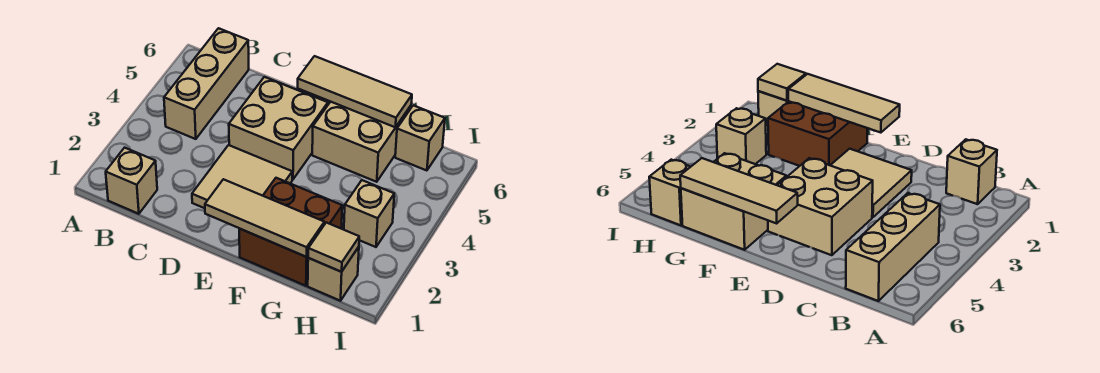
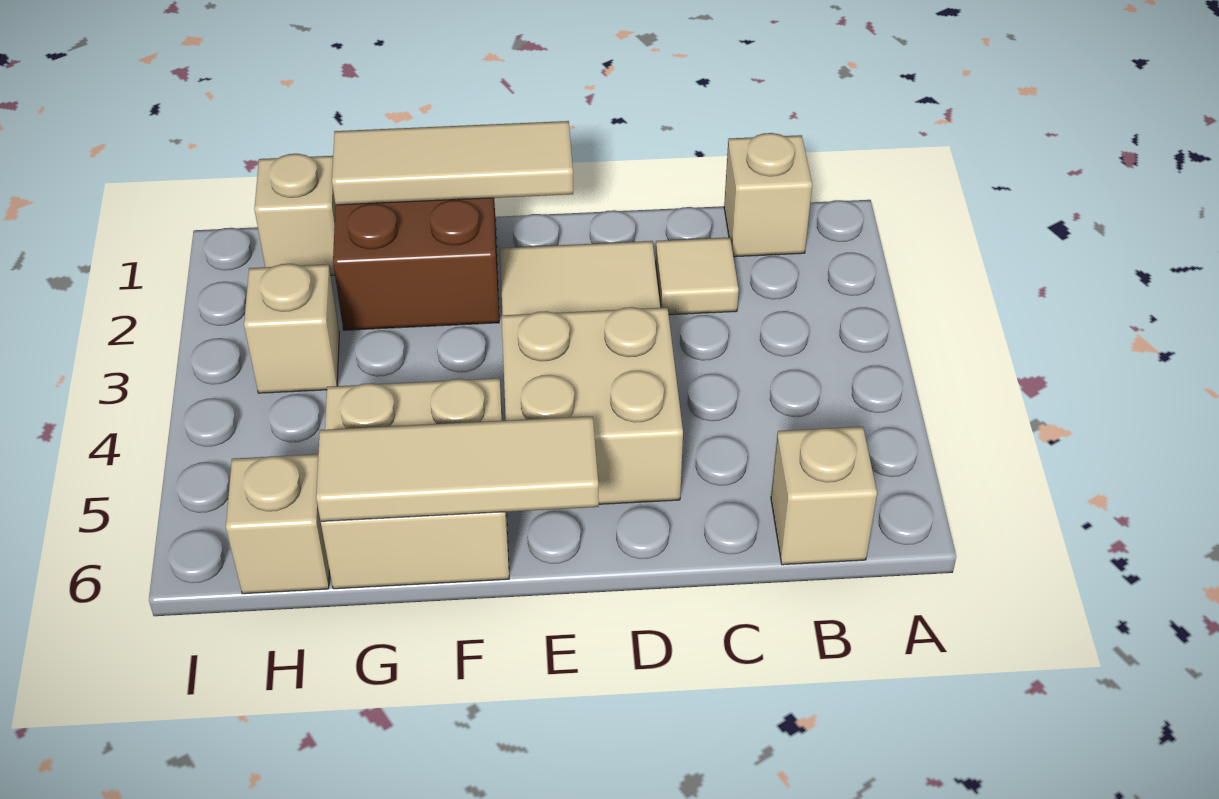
tan brick B4:B6 level 1 -> tan brick B6 level 1
tan tile H1 level 2 -> tan tile C2 level 1

